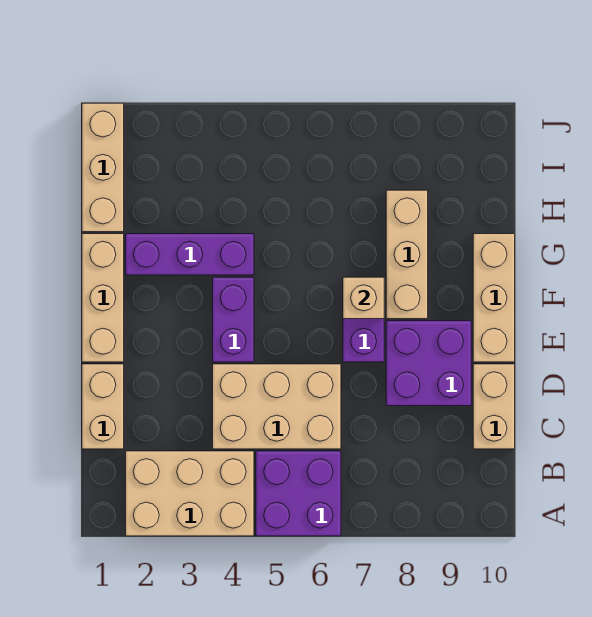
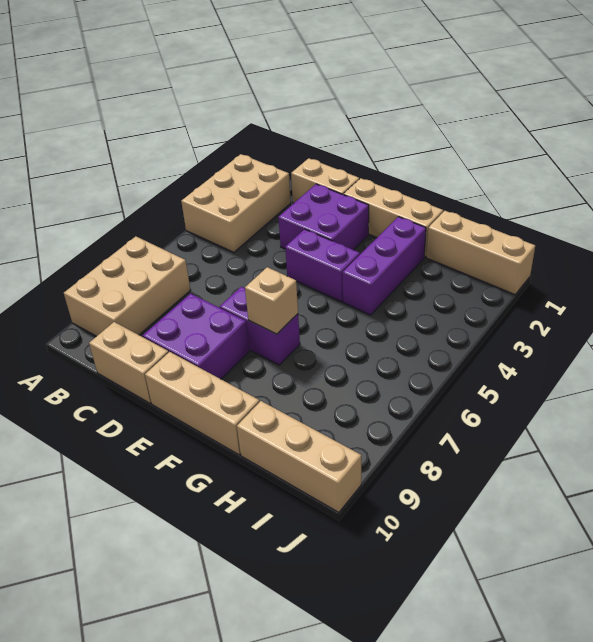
purple brick A5:B6 level 1 -> purple brick D2:E3 level 1
tan brick C4:D6 level 1 -> tan brick A7:B9 level 1
tan brick F8:H8 level 1 -> tan brick H10:J10 level 1

